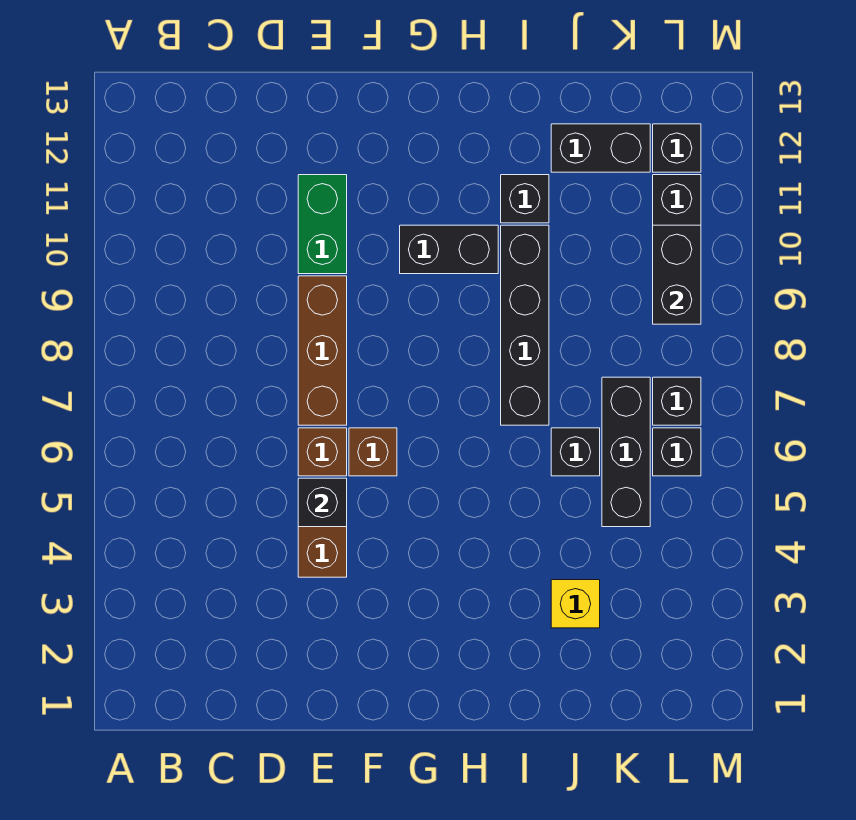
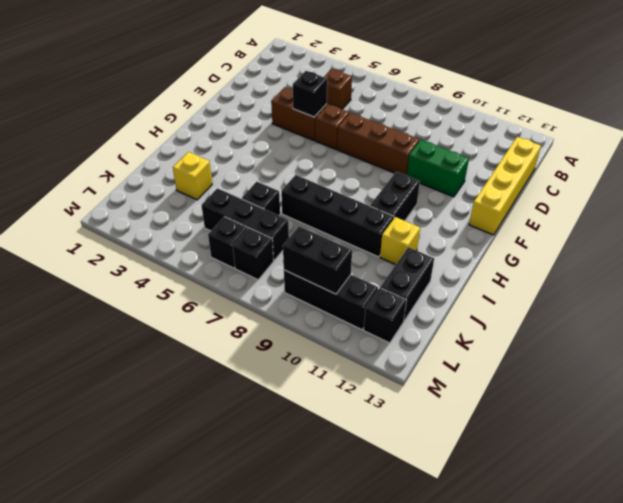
none -> yellow brick C13:F13 level 1
brown brick F6 level 1 -> brown brick C5 level 1
black brick I11 level 1 -> yellow brick I11 level 1

